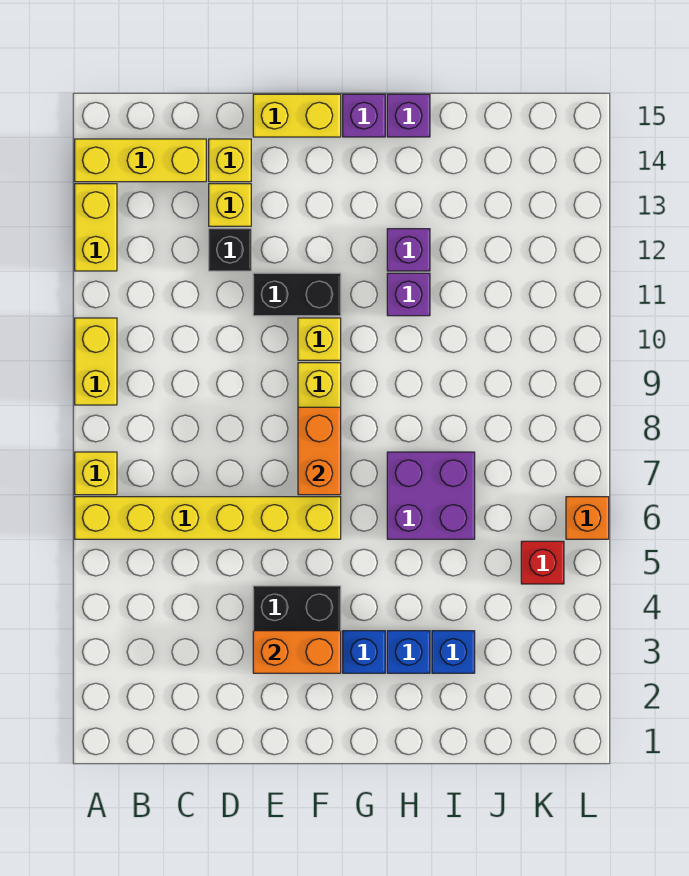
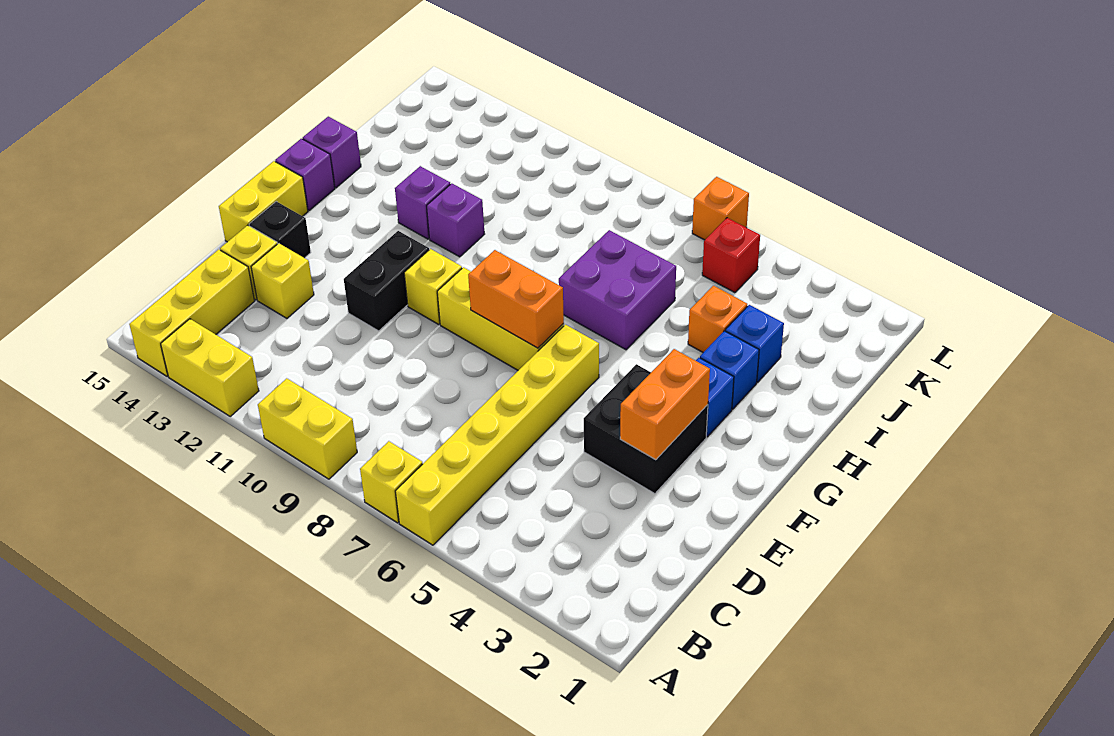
black brick D12 level 1 -> black brick E14 level 1
none -> orange brick I4 level 1

